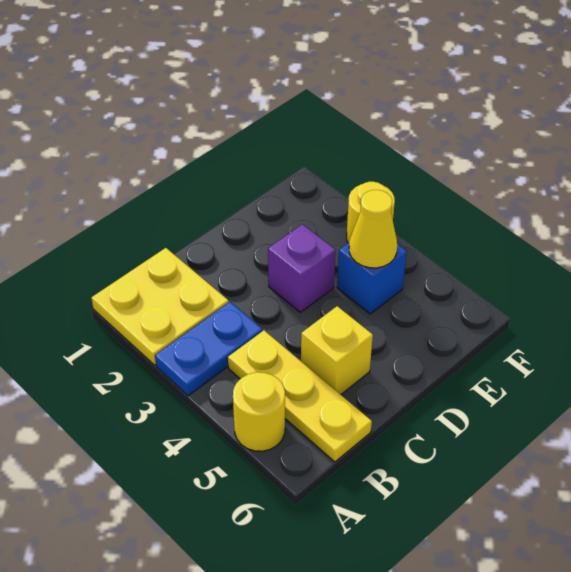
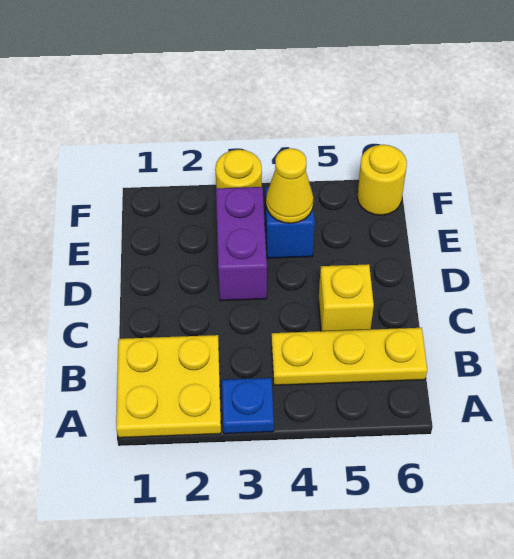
blue plate A3:B3 level 1 -> blue plate A3 level 1
yellow round brick A5 level 1 -> yellow round brick F6 level 1
purple brick D3 level 1 -> purple brick D3:E3 level 1

